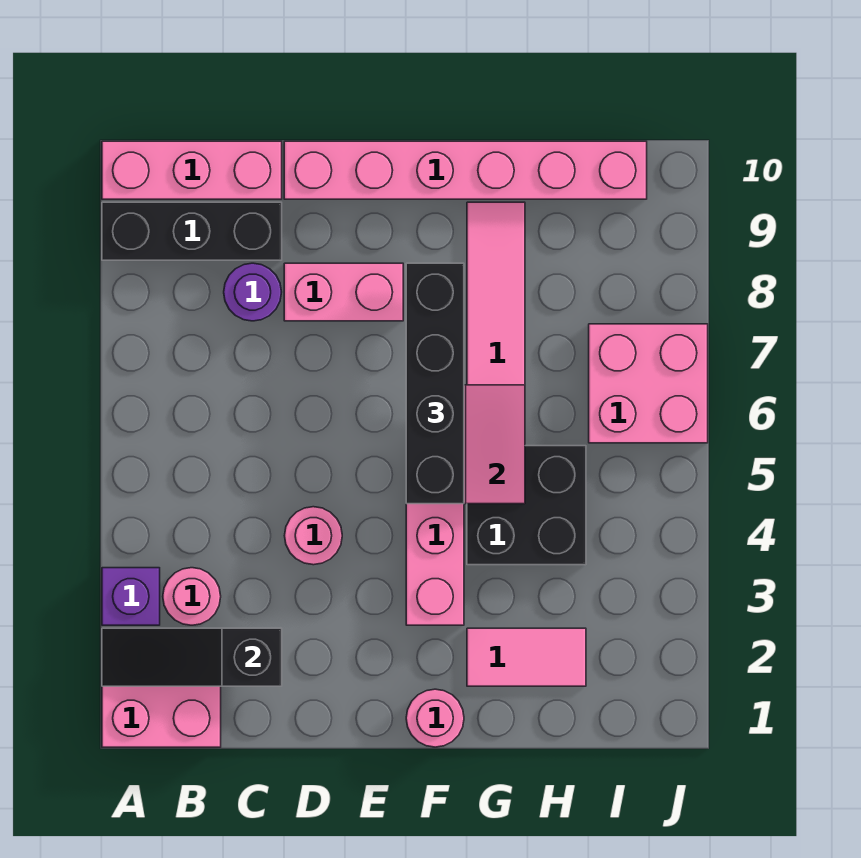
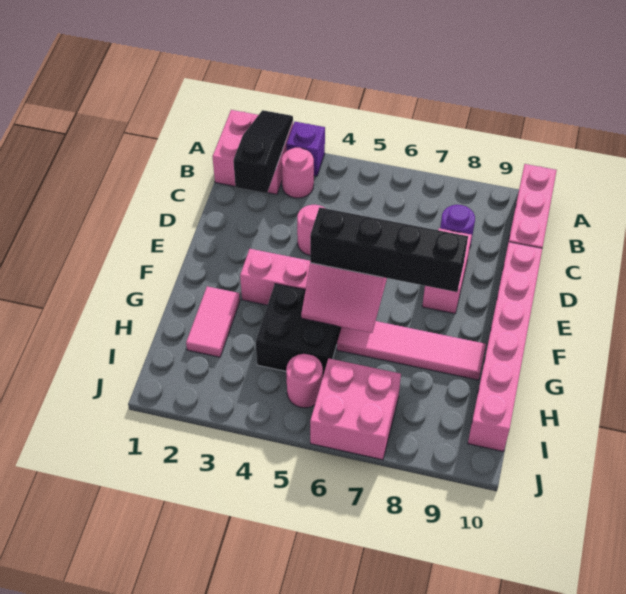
black brick A9:C9 level 1 -> none
pink round brick F1 level 1 -> pink round brick I5 level 1

